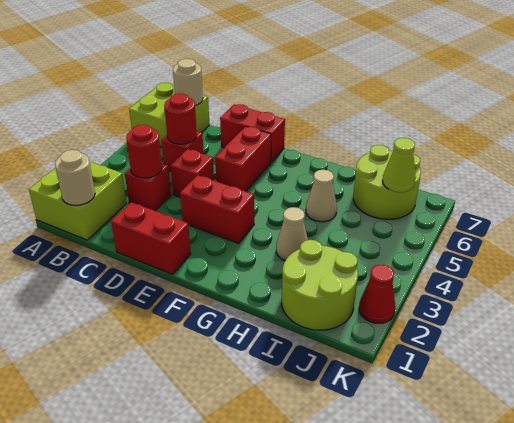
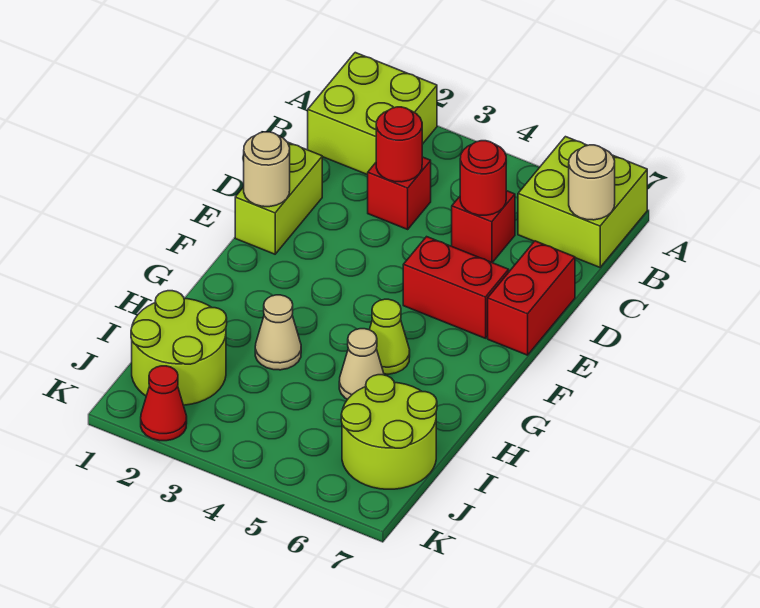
tan round brick B1 level 2 -> tan round brick E1 level 2
red brick D1:E1 level 1 -> lime brick D1:E1 level 1
red brick D4 level 1 -> none
red brick E3:F3 level 1 -> none
lime cone J6 level 2 -> lime cone G5 level 1

